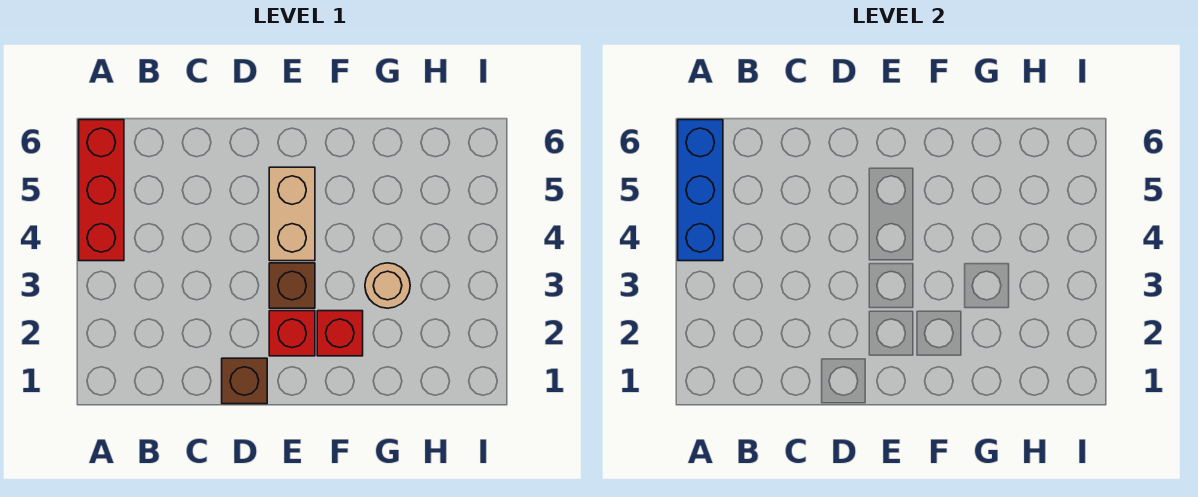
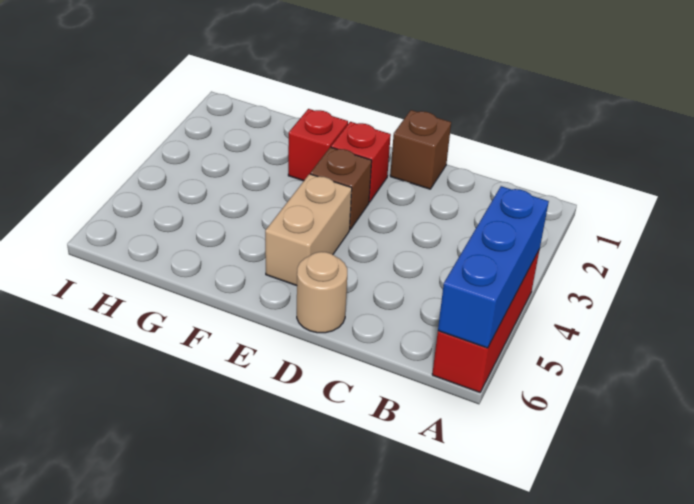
tan round brick G3 level 1 -> tan round brick D6 level 1

